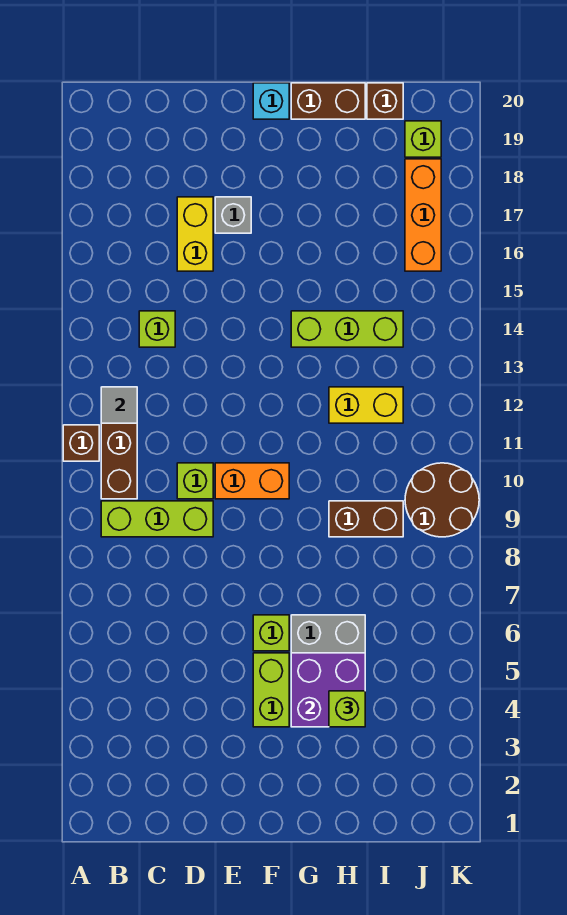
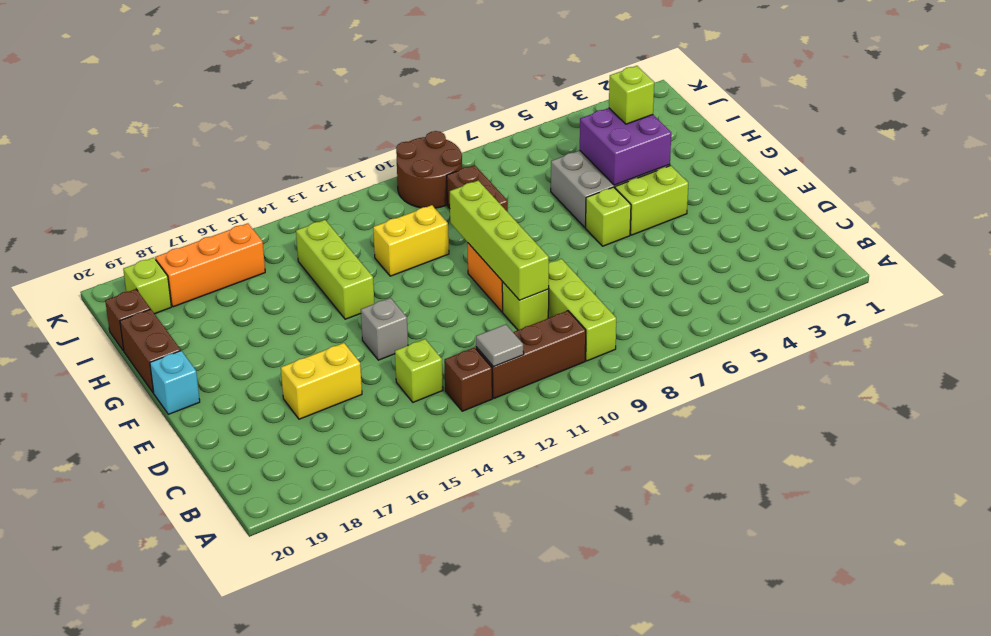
brown brick A11 level 1 -> brown brick B13 level 1
none -> lime brick D10:G10 level 2
grey brick E17 level 1 -> grey brick E14 level 1
yellow brick H12:I12 level 1 -> yellow brick H11:H12 level 1

